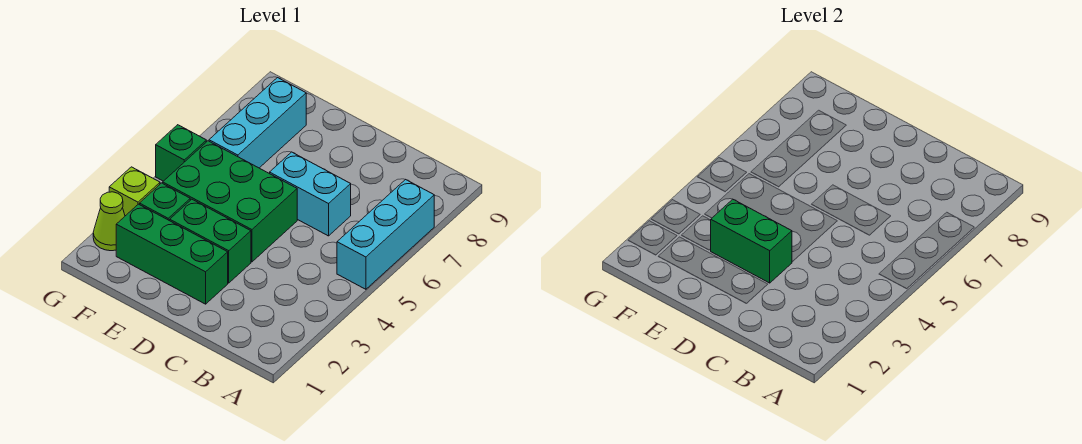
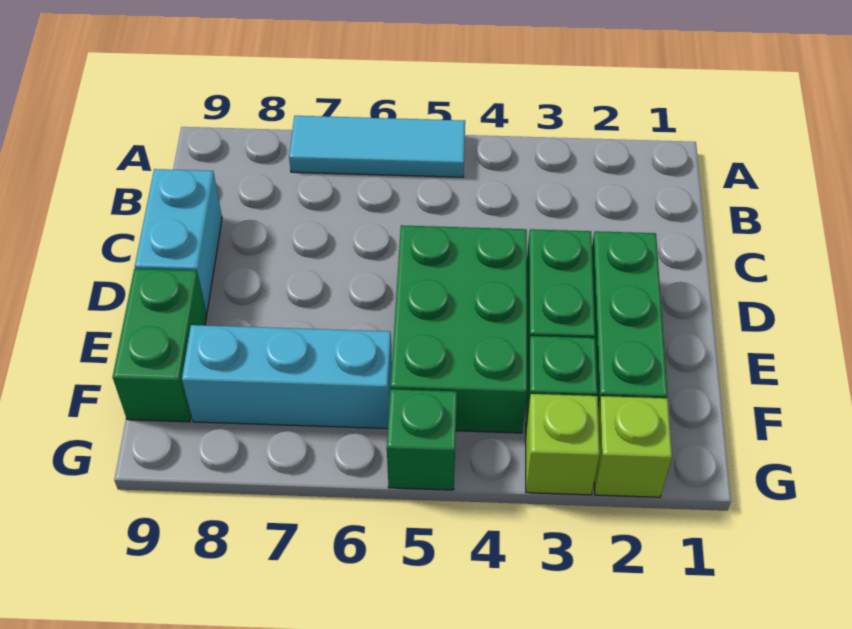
cyan brick A5:A7 level 1 -> cyan tile A5:A7 level 1
cyan brick C6:D6 level 1 -> cyan brick C9:D9 level 1
green brick D3:E3 level 2 -> green brick E9:F9 level 1
lime cone G2 level 1 -> lime brick G2 level 1

